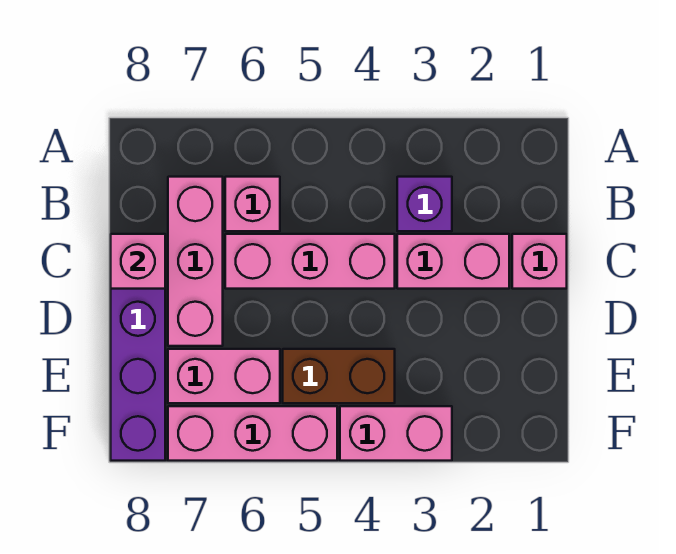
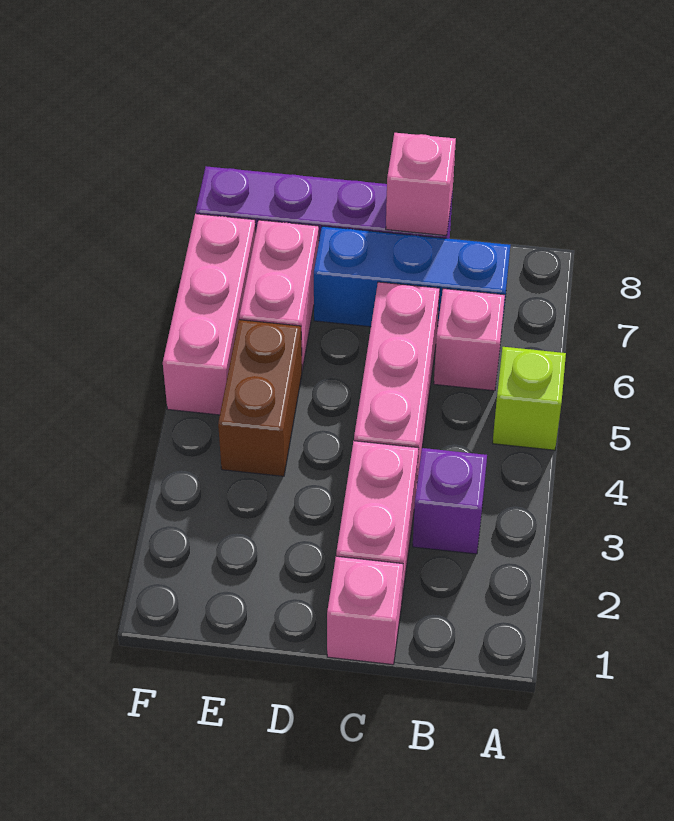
none -> lime brick A5 level 1
pink brick B7:D7 level 1 -> blue brick B7:D7 level 1
pink brick F3:F4 level 1 -> none

